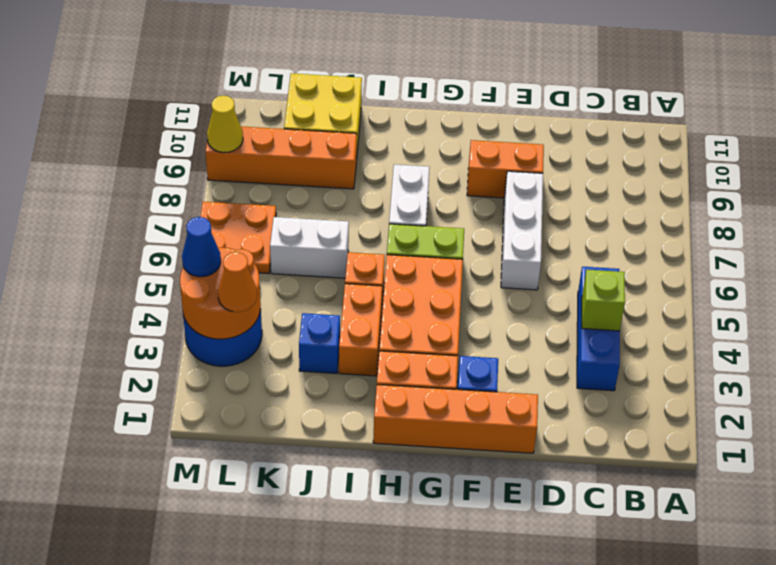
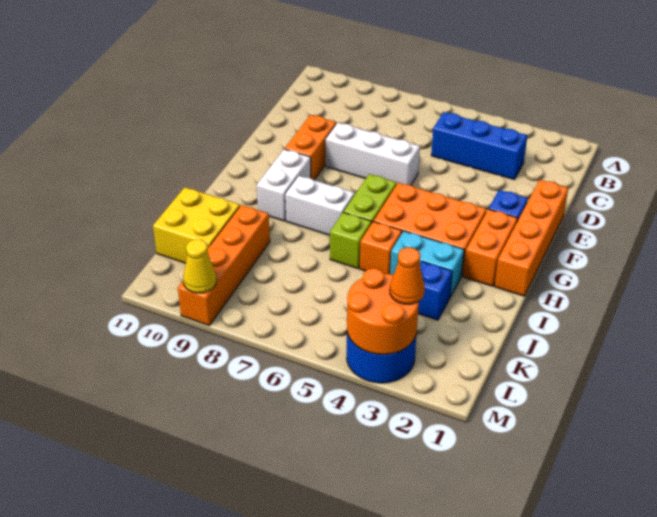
lime brick C4 level 2 -> lime brick I6 level 1
orange brick I3:I4 level 1 -> cyan brick I3:I4 level 1
white brick J6:K6 level 1 -> white brick G9:H9 level 1
orange plate L6:M7 level 1 -> none
blue cone M4 level 3 -> none

